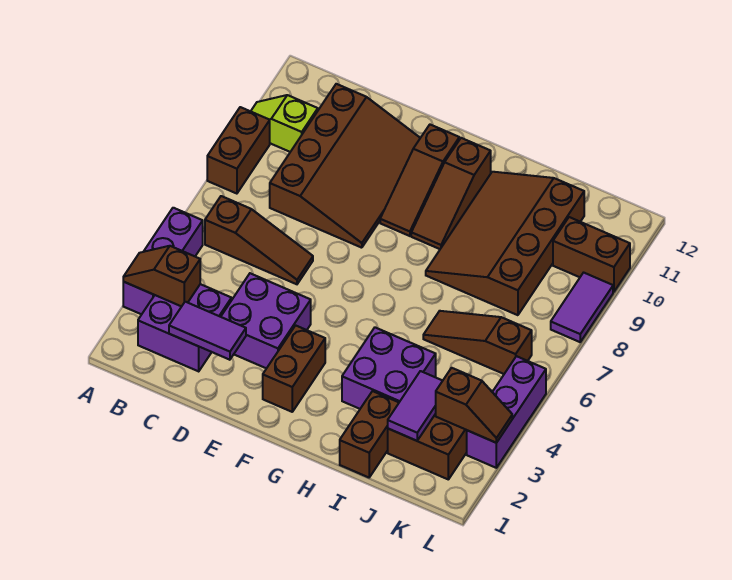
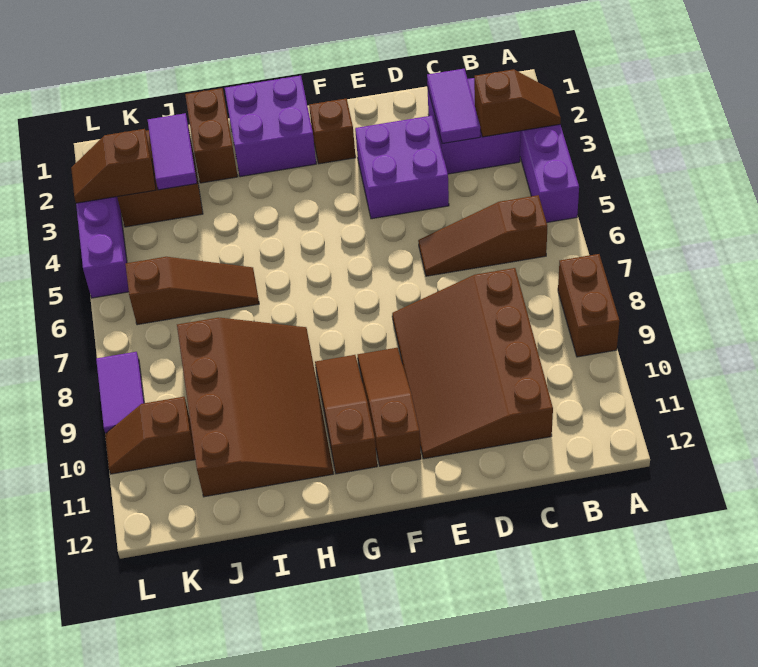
lime slope A10:B10 level 1 top B -> none
purple tile C2:D2 level 2 -> purple tile C2:C3 level 2
brown brick F2:F3 level 1 -> brown brick F2 level 1
purple brick H3:I4 level 1 -> purple brick G1:H2 level 1
brown brick K10:L10 level 1 -> brown slope K10:L10 level 1 top K

